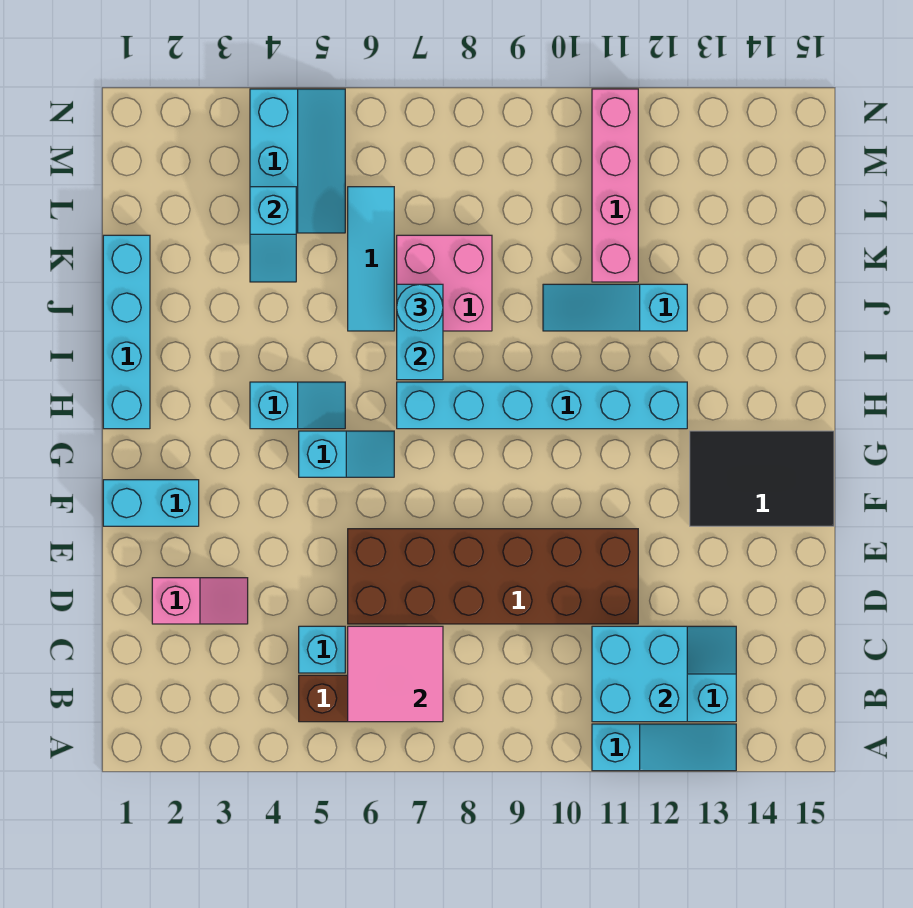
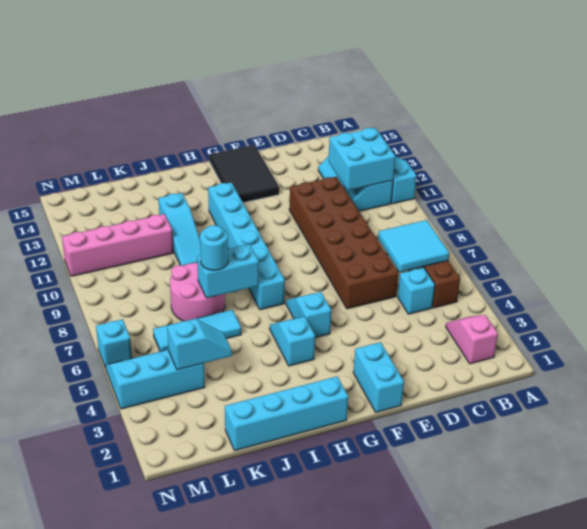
pink tile B6:C7 level 2 -> cyan tile B6:C7 level 2
pink slope D2:D3 level 1 top 2 -> pink slope B2:B3 level 1 top 2
pink brick J7:K8 level 1 -> pink round brick J7:K8 level 1
none -> cyan brick N6 level 1

